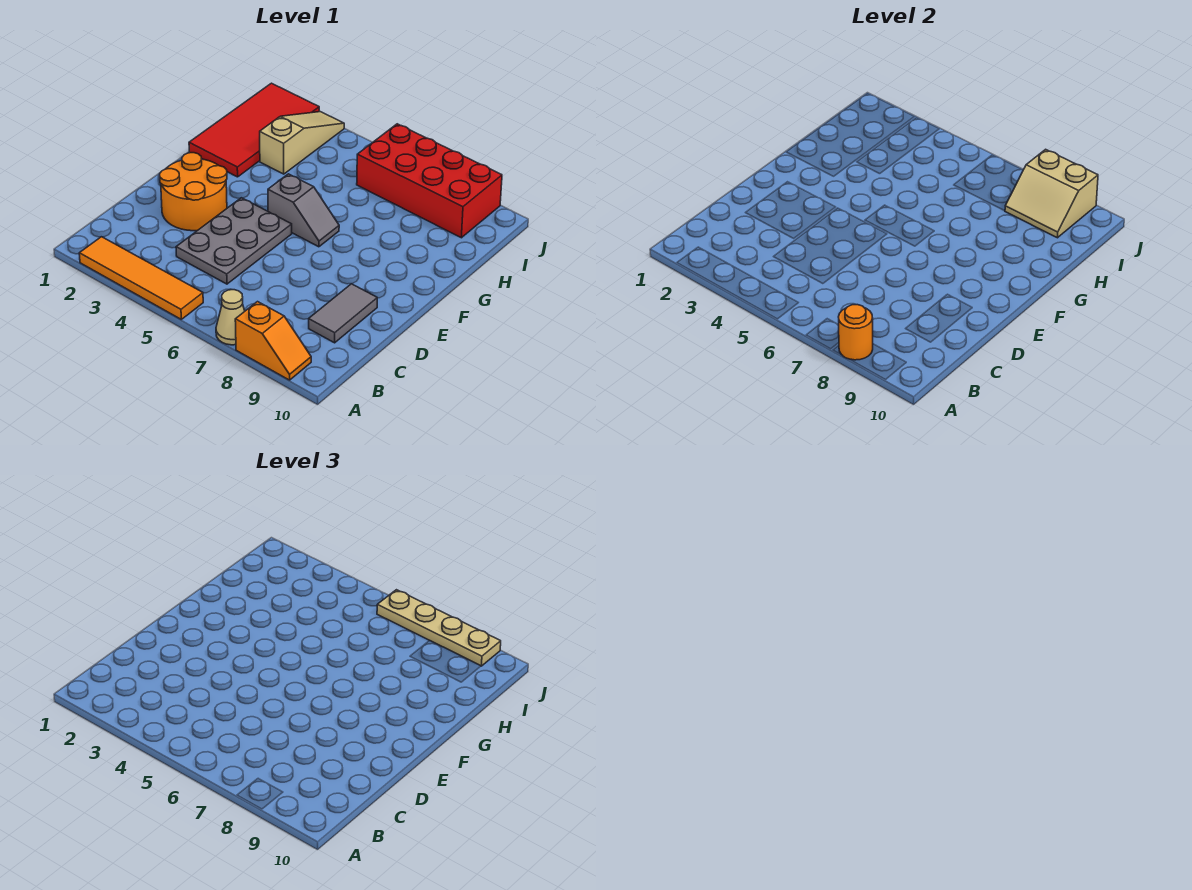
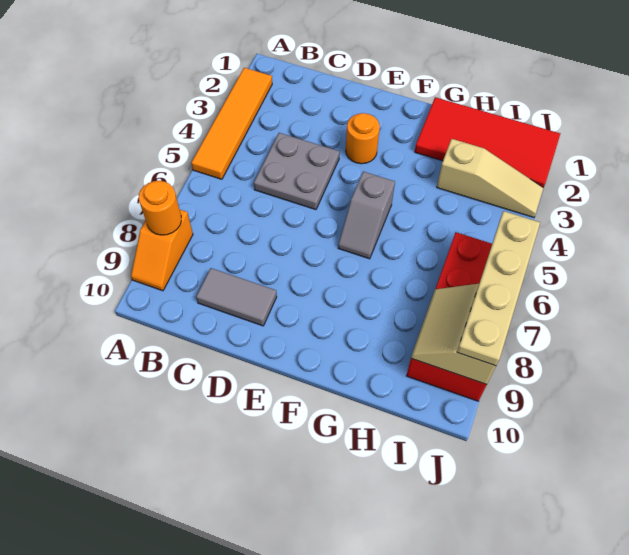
tan cone A7 level 1 -> none
grey plate C4:E5 level 1 -> grey plate C4:D5 level 1
orange round brick D2:E3 level 1 -> orange round brick E3 level 1

